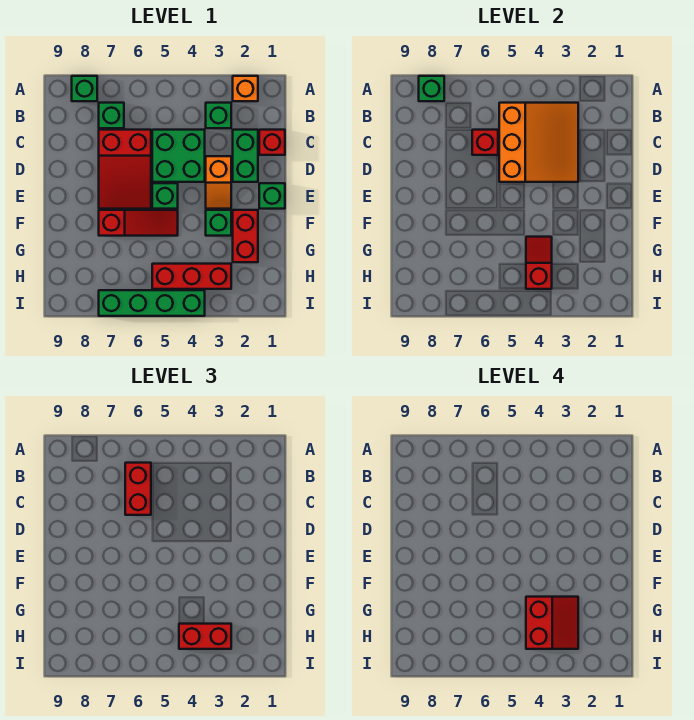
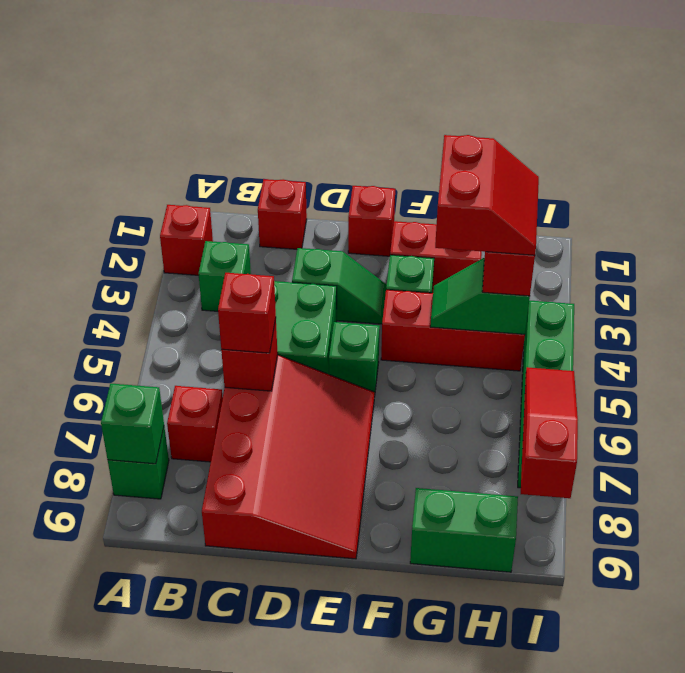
orange brick A2 level 1 -> red brick A2 level 1
orange slope B3:D5 level 2 top 5 -> none
red brick B6:C6 level 3 -> red brick C6 level 3
green brick B7 level 1 -> red brick B7 level 1
green brick C2:D2 level 1 -> green brick G9:H9 level 1
red slope C6:E7 level 1 top C -> red slope C6:E9 level 1 top C
orange slope D3:E3 level 1 top D -> green slope D3:E3 level 1 top D
green brick E1 level 1 -> red brick E1 level 1
red slope F5:F7 level 1 top 7 -> red slope I6:I8 level 2 top 8
red slope G3:H4 level 4 top 4 -> red slope G3:H4 level 4 top G
red slope G4:H4 level 2 top H -> green slope G4:H4 level 2 top H
red brick H3:H5 level 1 -> red brick F4:H4 level 1

